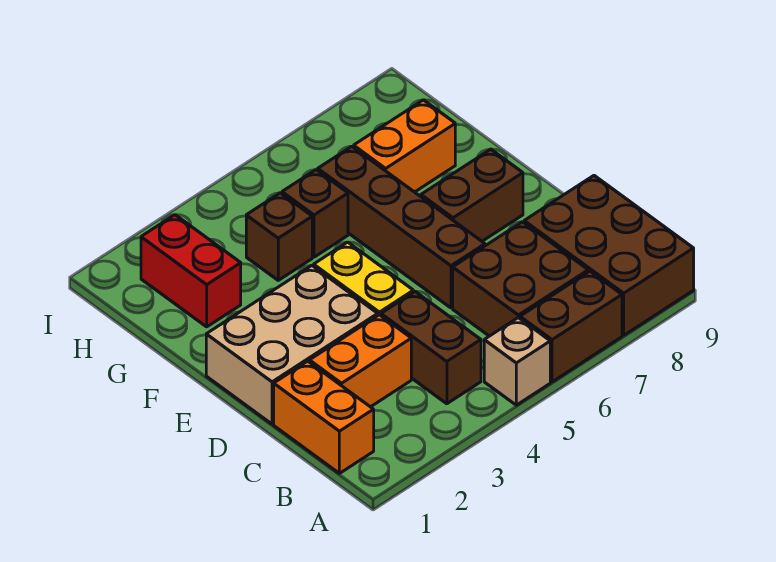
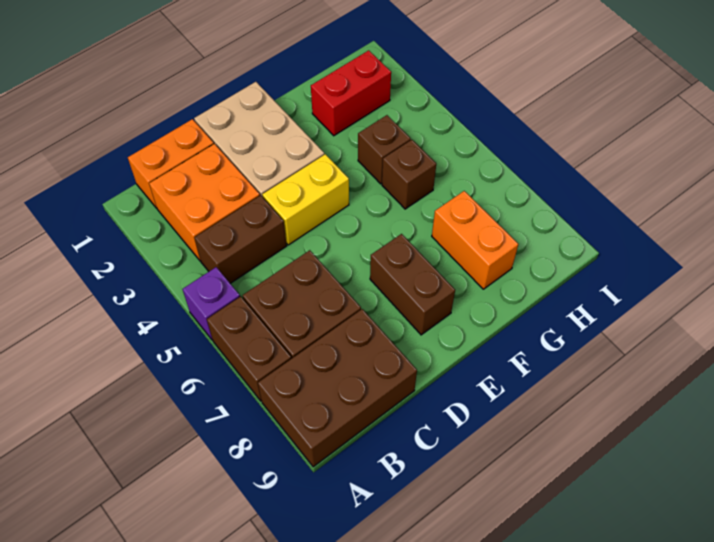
tan brick A5 level 1 -> purple brick A5 level 1
orange brick C2:C3 level 1 -> orange brick B2:C3 level 1
brown brick D6:G6 level 1 -> none

